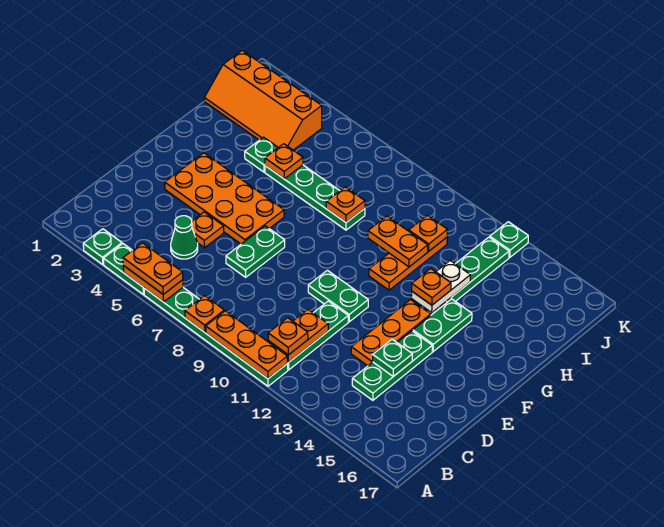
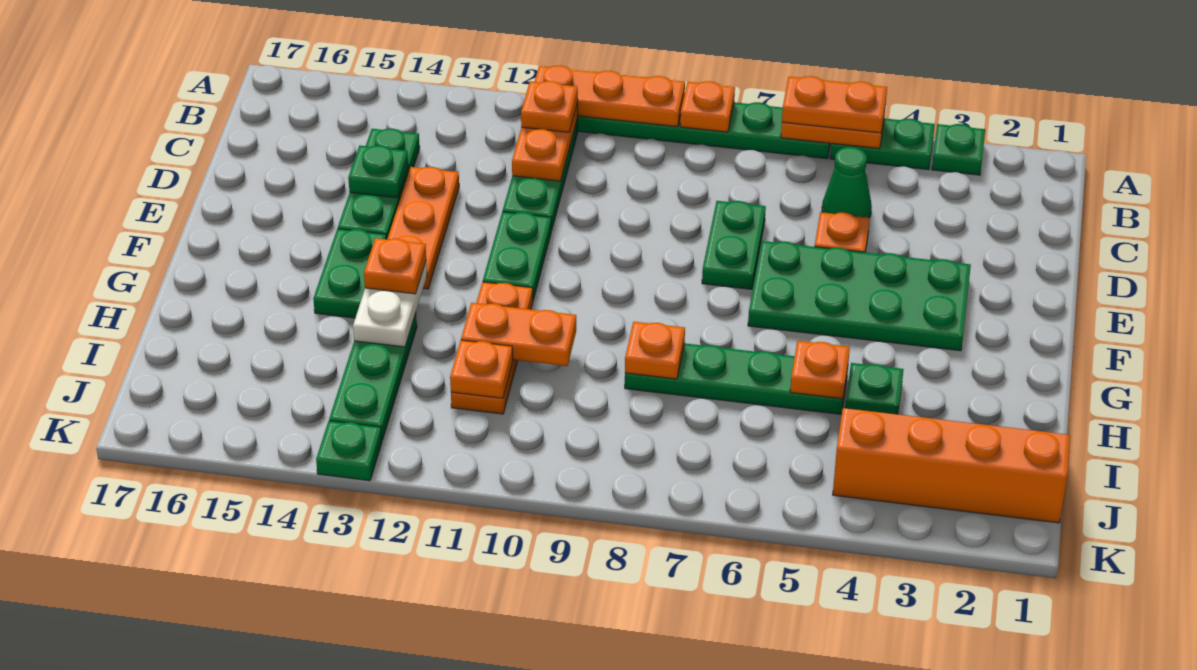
orange plate E3:F6 level 1 -> green plate E3:F6 level 1
green plate E10:E11 level 1 -> green plate E11:F11 level 1

